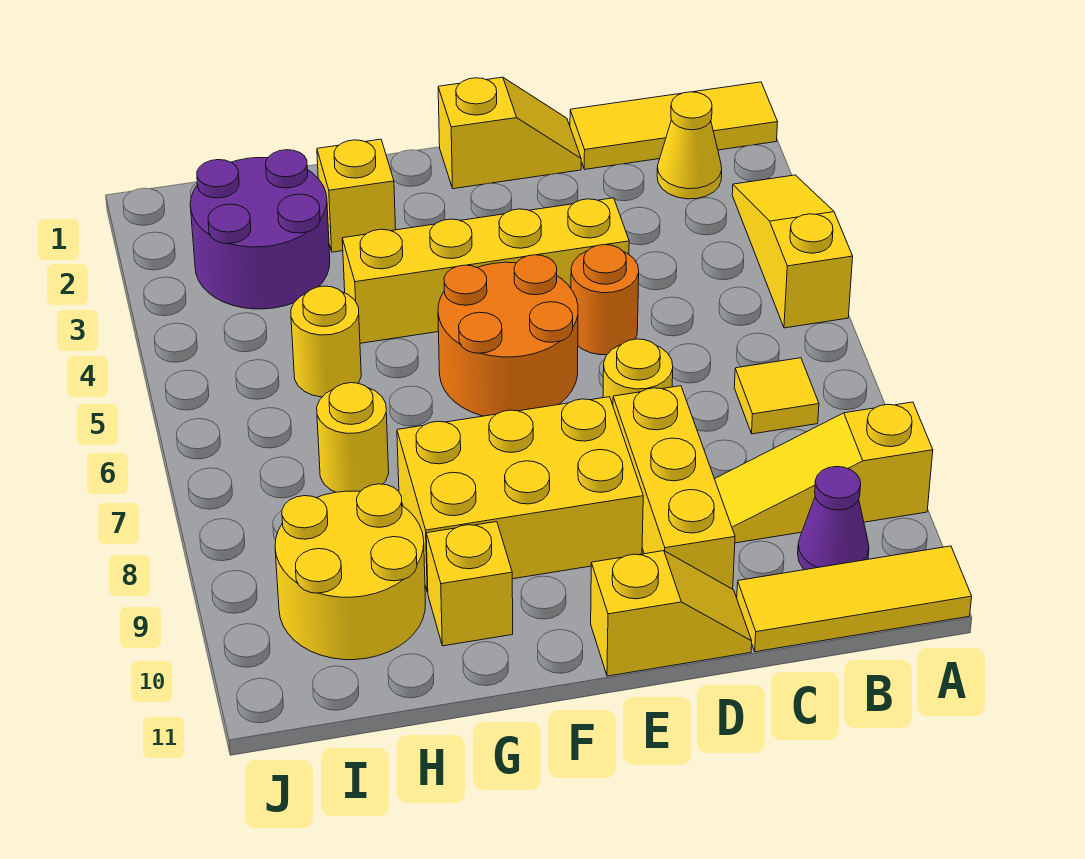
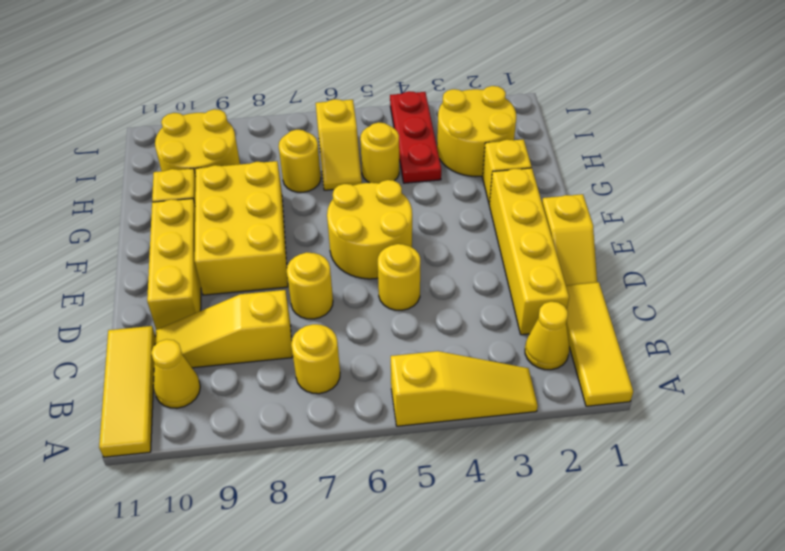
yellow slope A9:C9 level 1 top A -> yellow slope C8:C10 level 1 top 8
yellow tile B7 level 1 -> yellow round brick B7 level 1
purple cone B10 level 1 -> yellow cone B10 level 1
yellow brick D4:G4 level 1 -> yellow brick C2:F2 level 1
orange round brick D5 level 1 -> yellow round brick D5 level 1
yellow brick D8:D10 level 1 -> yellow brick D10:F10 level 1
yellow slope D11:E11 level 1 top E -> yellow slope H6:I6 level 1 top I
orange round brick E5:F6 level 1 -> yellow round brick E5:F6 level 1
purple round brick H2:I3 level 1 -> yellow round brick H2:I3 level 1
none -> red plate H4:J4 level 1

